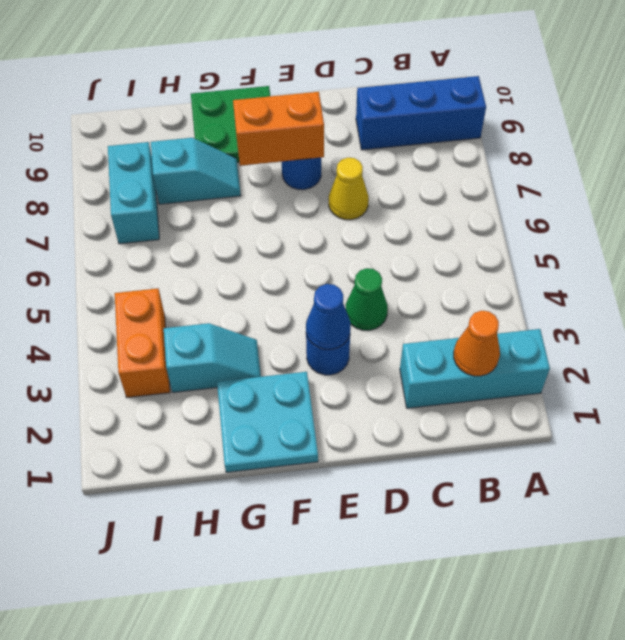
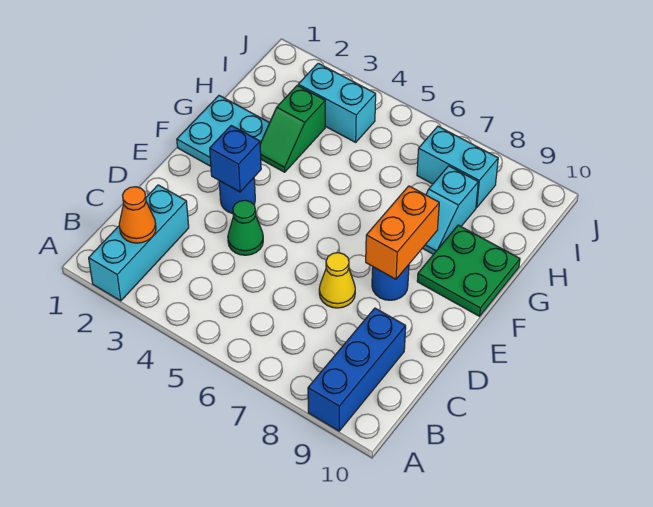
blue cone E3 level 2 -> blue brick E3 level 2
cyan slope G3:H3 level 1 top H -> green slope G3:H3 level 1 top H
orange brick I3:I4 level 1 -> cyan brick I3:I4 level 1

